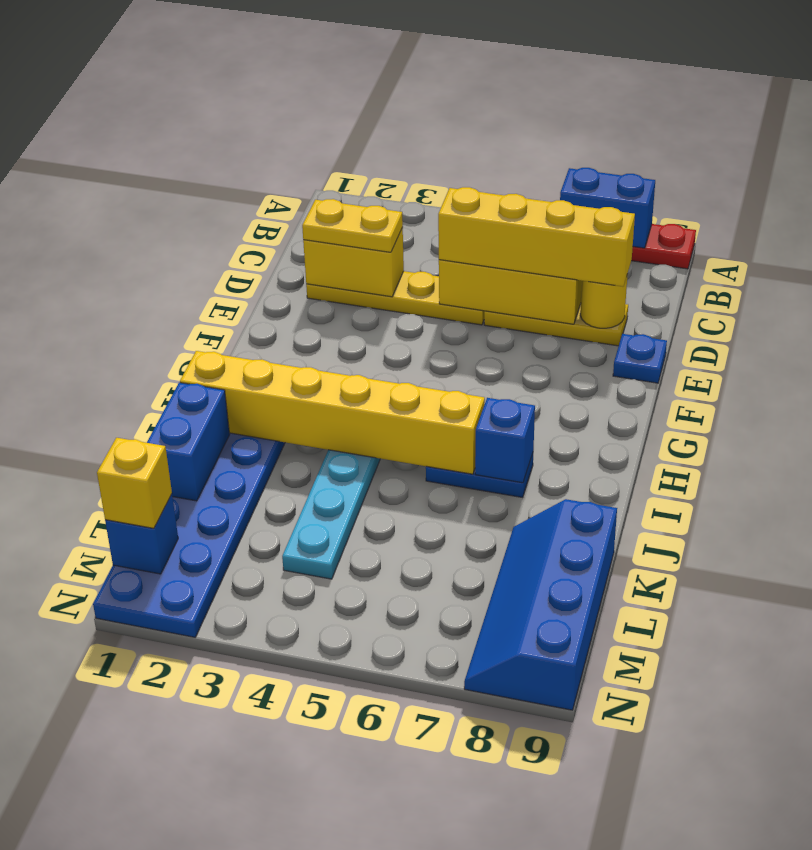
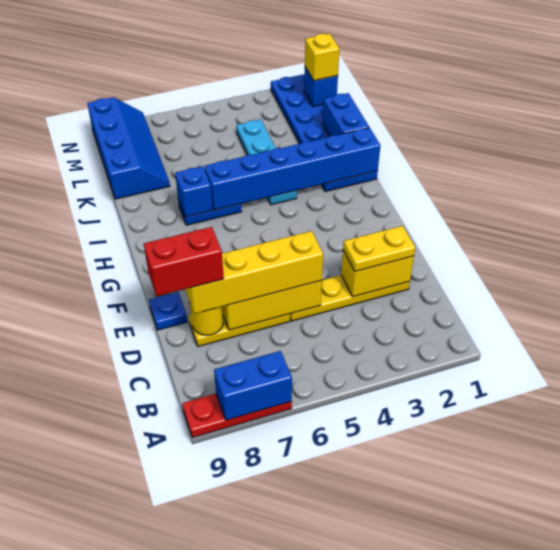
none -> red brick D8:D9 level 4
yellow brick I1:I6 level 2 -> blue brick I1:I6 level 2

